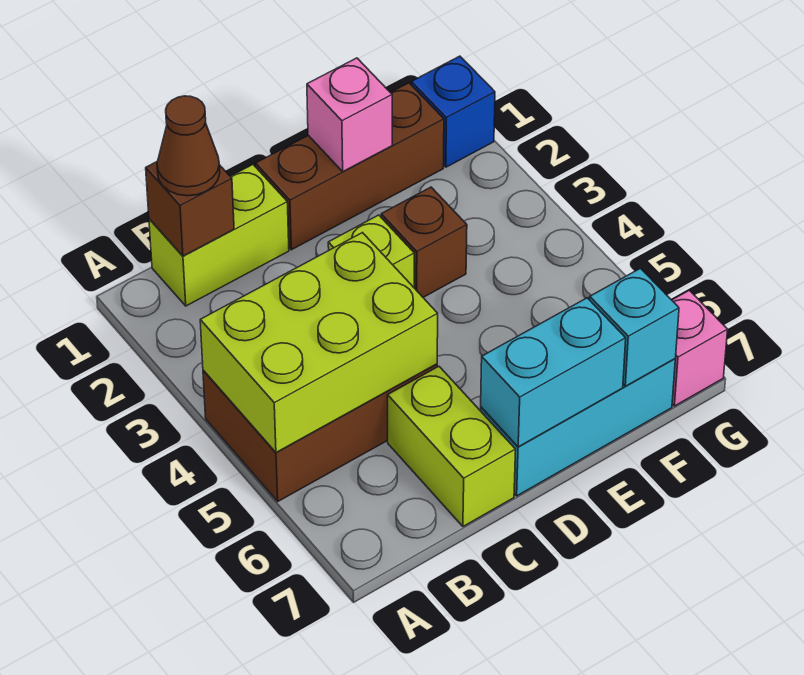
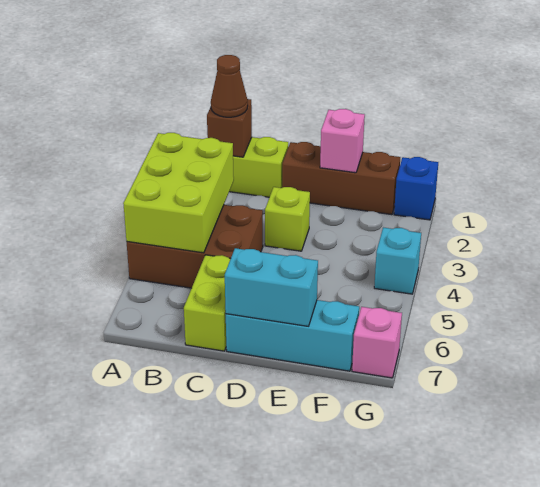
lime brick A4:C5 level 2 -> lime brick A3:B5 level 2
brown brick E3 level 1 -> none
cyan brick F7 level 2 -> cyan brick G4 level 1

